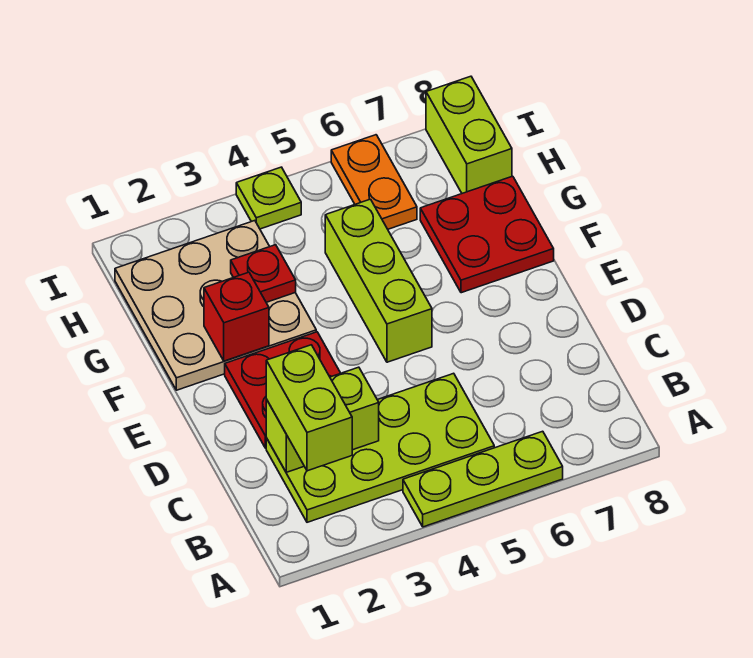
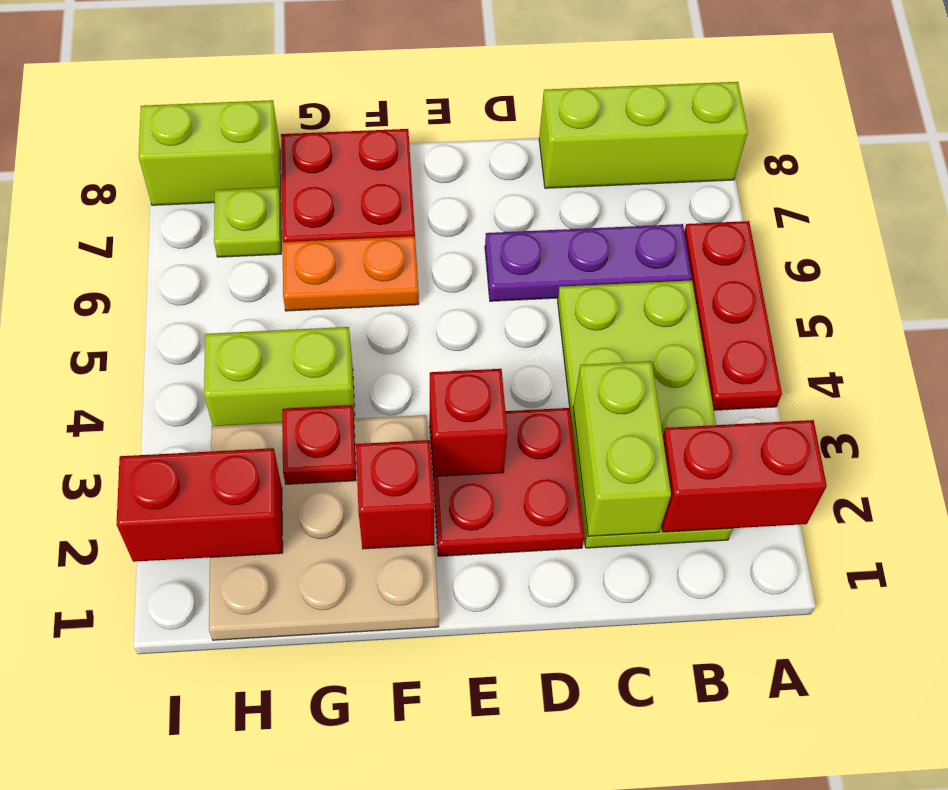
none -> red brick A2:B2 level 2
lime plate A4:A6 level 1 -> red plate A4:A6 level 1
lime brick B2:C2 level 3 -> lime brick G4:H4 level 1
none -> purple plate B6:D6 level 1
none -> red brick E3 level 2
lime brick E5:G5 level 1 -> lime brick A8:C8 level 1
none -> red brick H2:I2 level 2
orange plate H6:I6 level 1 -> orange plate F6:G6 level 1
lime plate I4 level 1 -> lime plate H7 level 1

